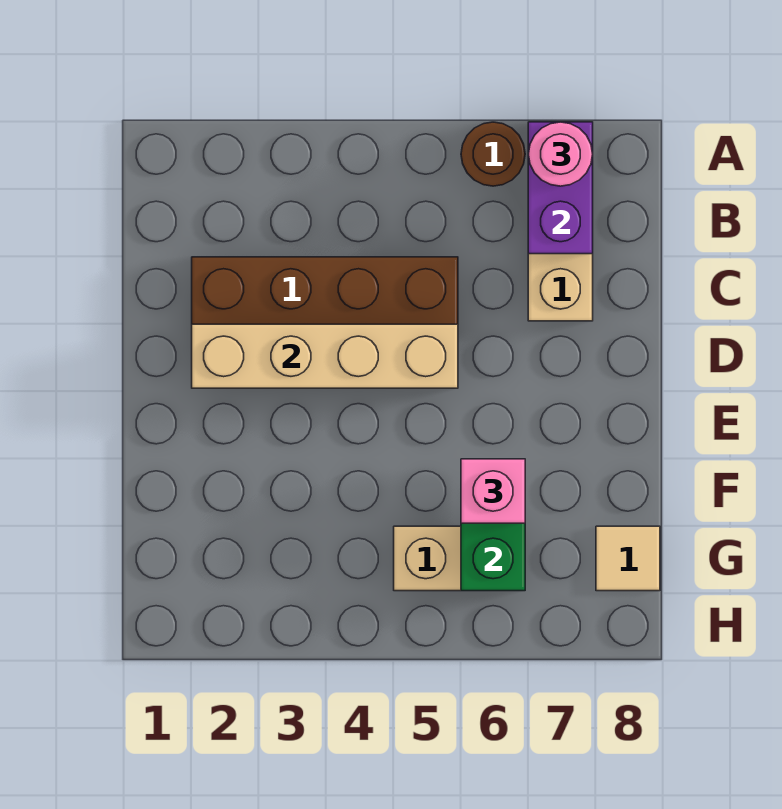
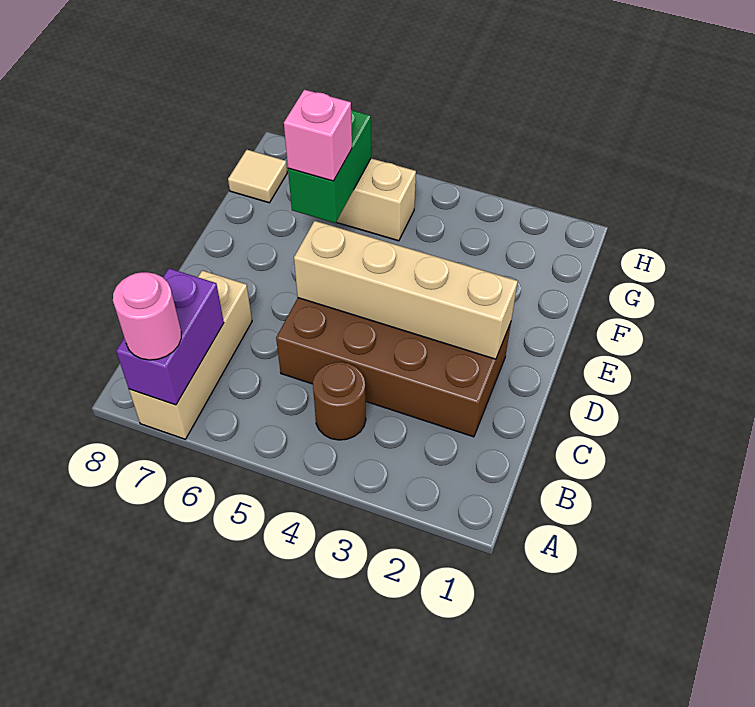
brown round brick A6 level 1 -> brown round brick B4 level 1

